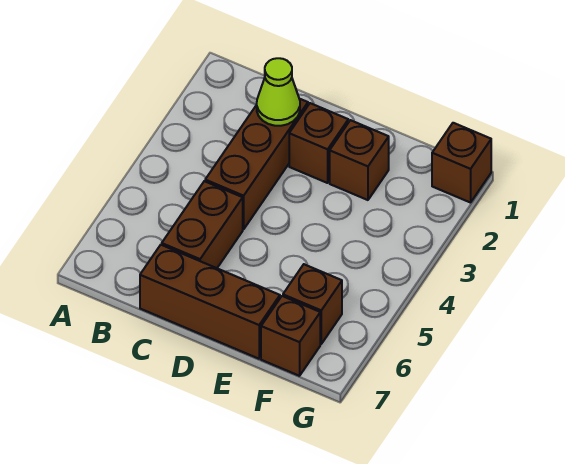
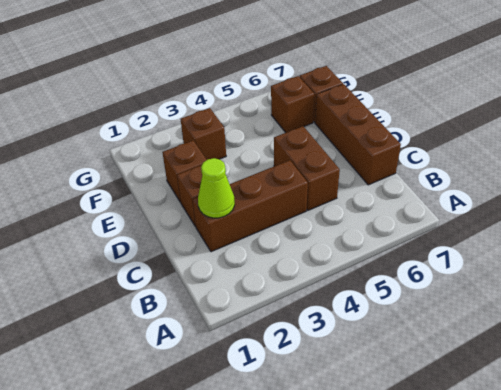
brown brick C5:C6 level 1 -> brown brick C5:D5 level 1
brown brick G1 level 1 -> brown brick F3 level 1

